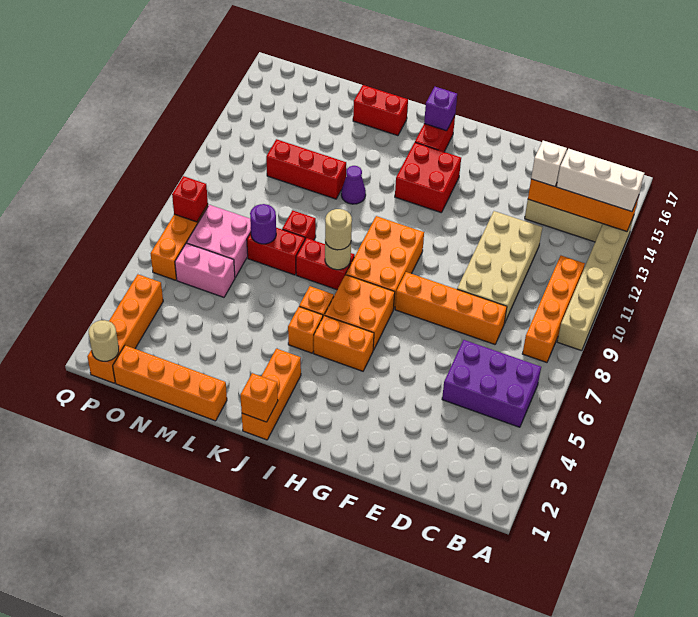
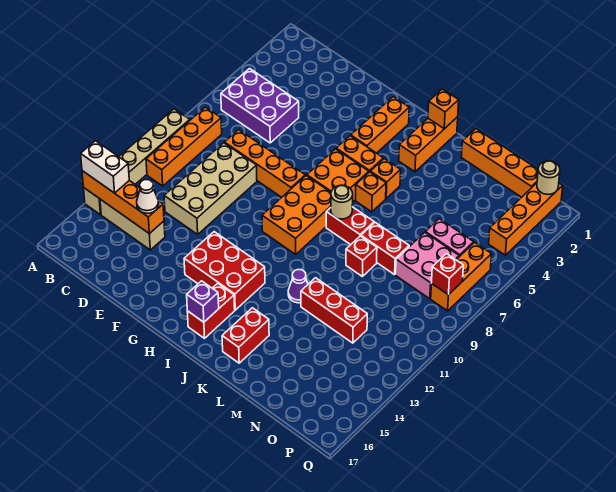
white brick A14:C14 level 3 -> white brick A14:B14 level 3
white brick D14 level 3 -> white cone D14 level 3
none -> orange brick H2:H4 level 1
red brick H13:I14 level 1 -> red brick G13:I14 level 1
tan round brick J8 level 3 -> none
red brick K16:L16 level 1 -> red brick K15:K16 level 1
purple round brick M8 level 2 -> none

